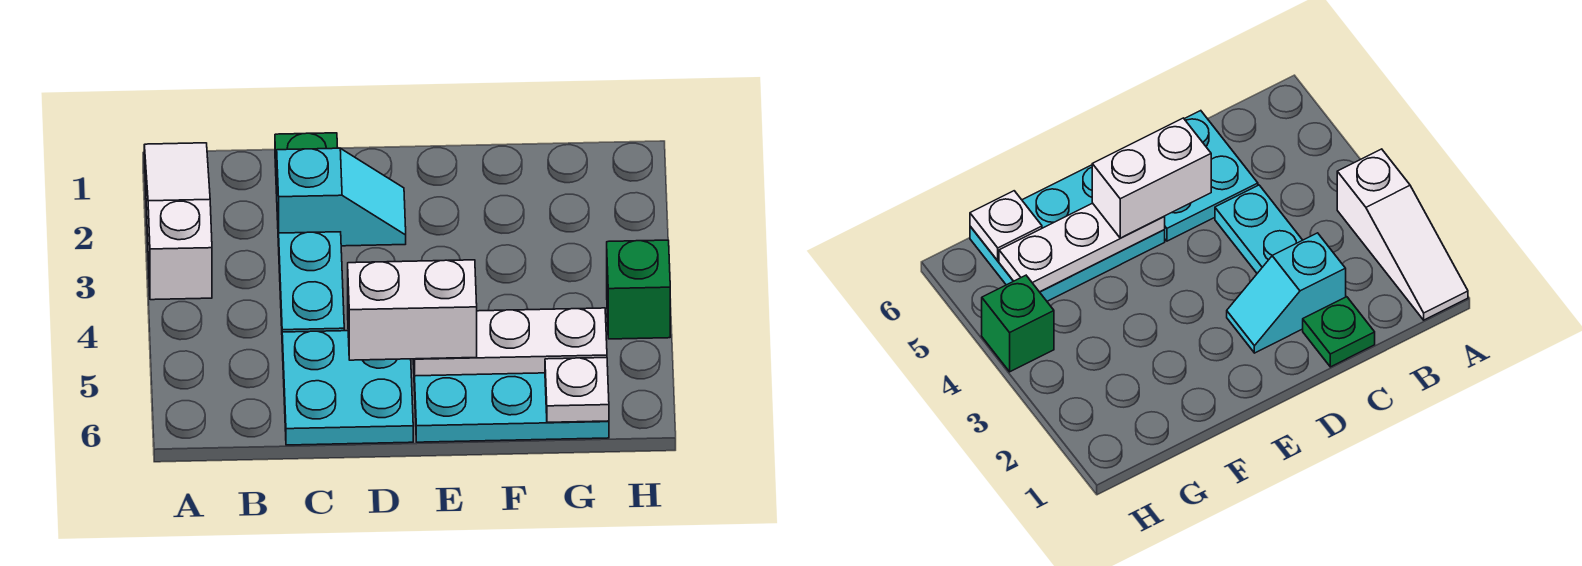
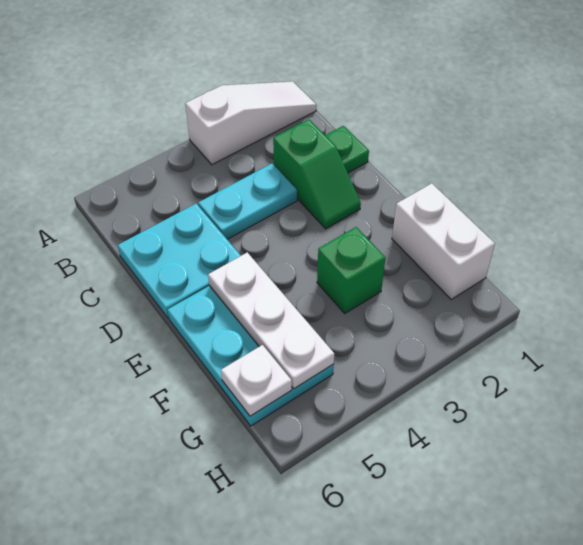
cyan slope C2:D2 level 1 top C -> green slope C2:D2 level 1 top C
white brick D5:E5 level 3 -> white brick F1:G1 level 1
green brick H4 level 1 -> green brick F3 level 1

